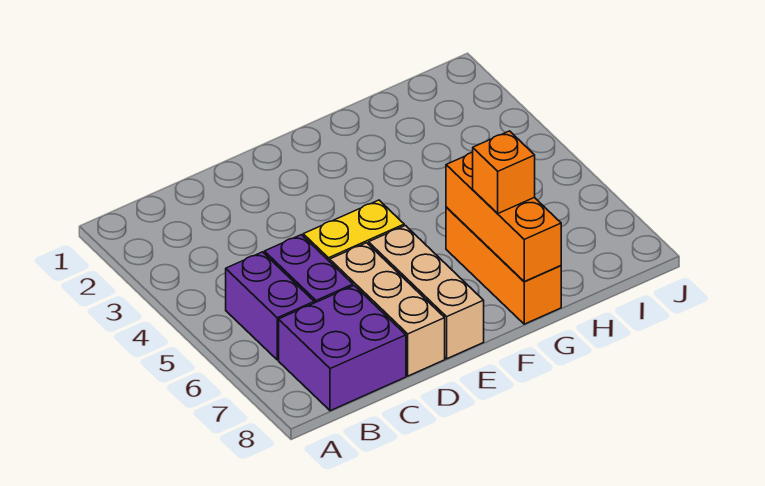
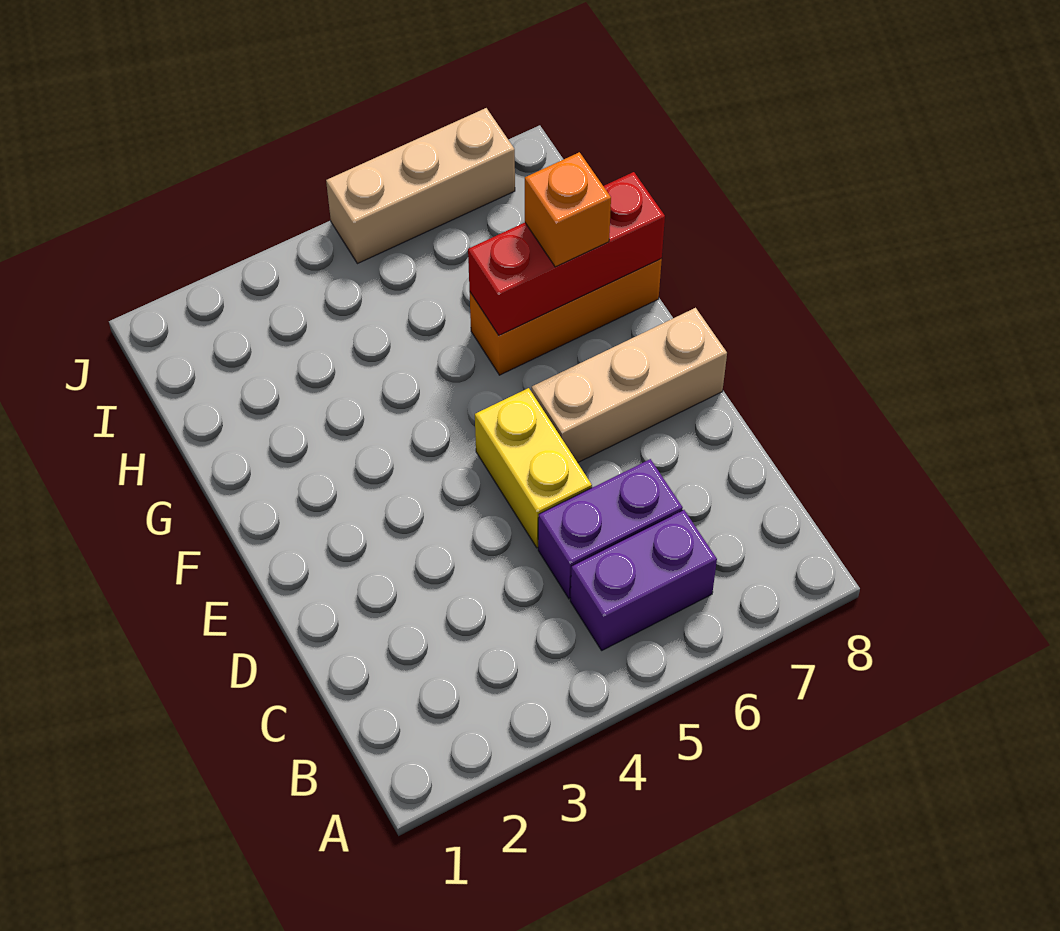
purple brick B7:C8 level 1 -> none
tan brick D6:D8 level 1 -> tan brick J5:J7 level 1
orange brick G6:G8 level 2 -> red brick G6:G8 level 2

